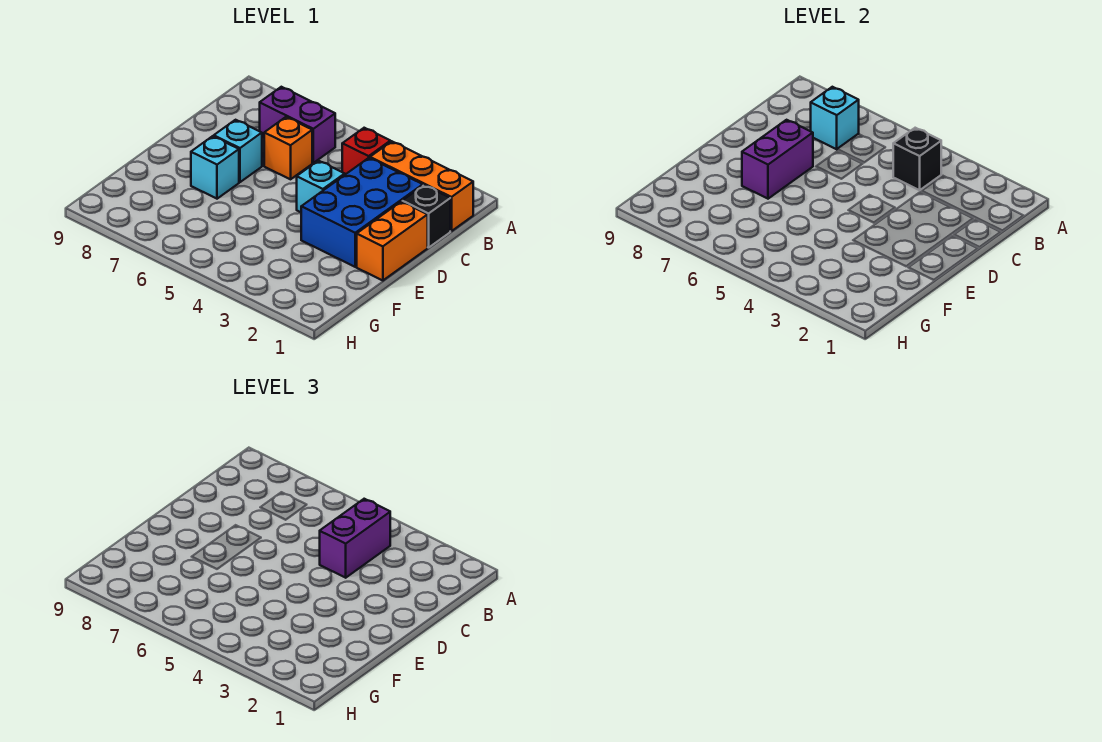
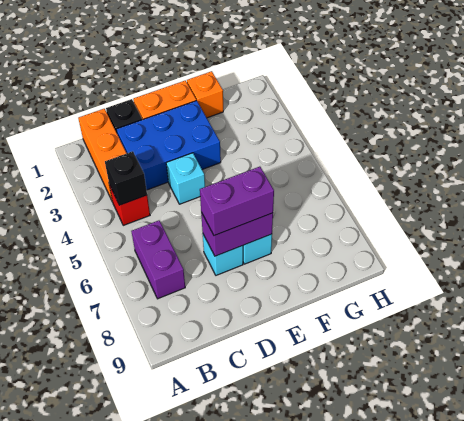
purple brick B4:C4 level 3 -> purple brick D7:E7 level 3
cyan brick B7 level 2 -> none
orange brick C6 level 1 -> orange brick F1 level 1

